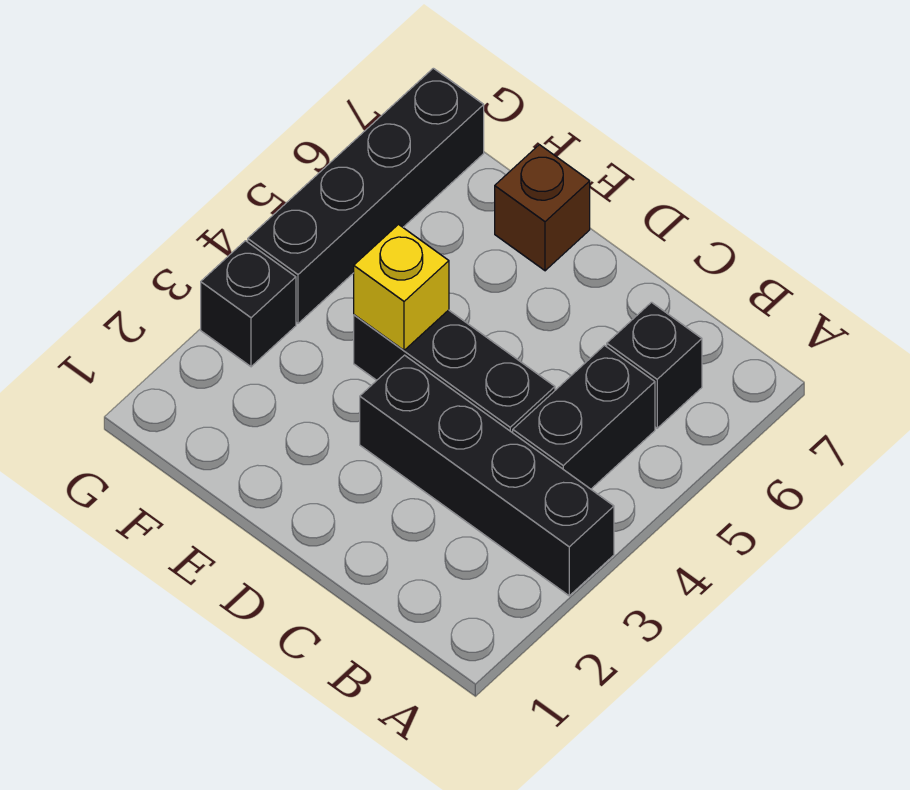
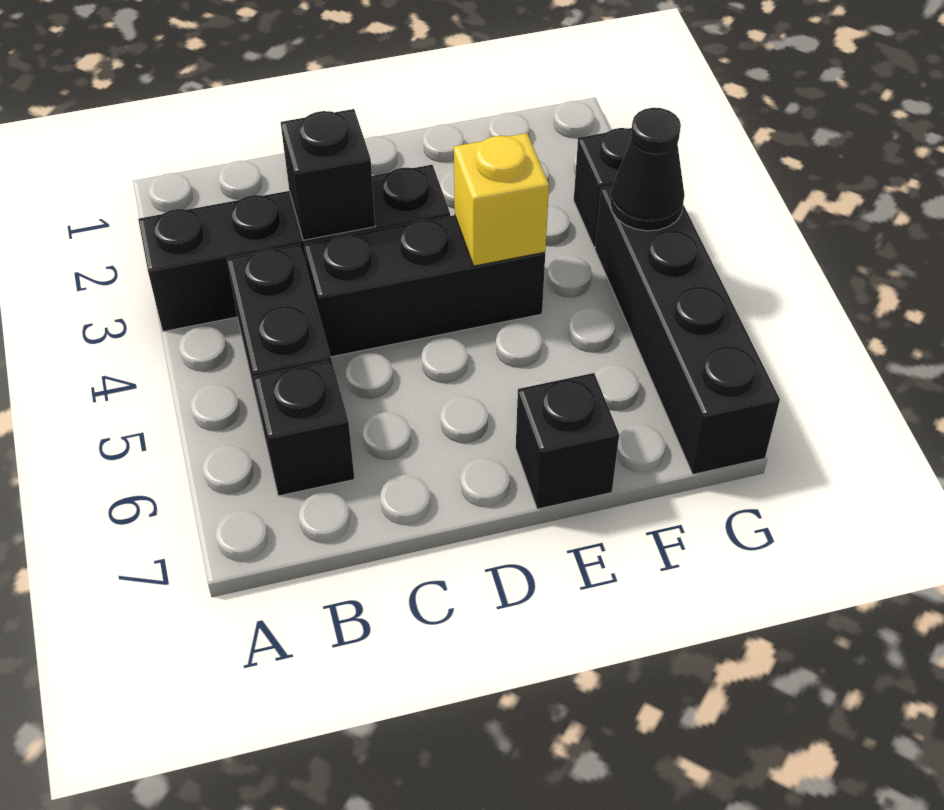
none -> black brick C3 level 2
brown brick E7 level 1 -> black brick E7 level 1
none -> black cone G4 level 2

